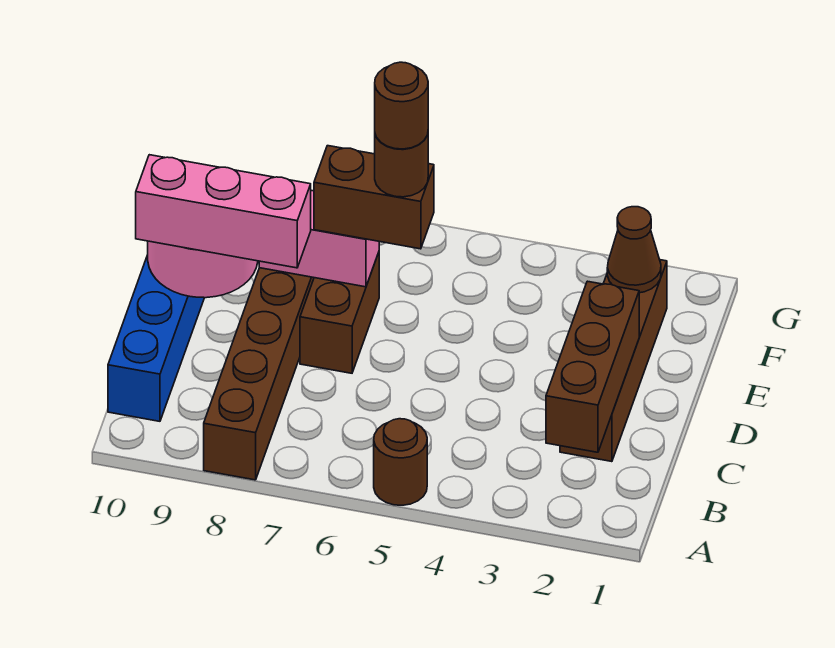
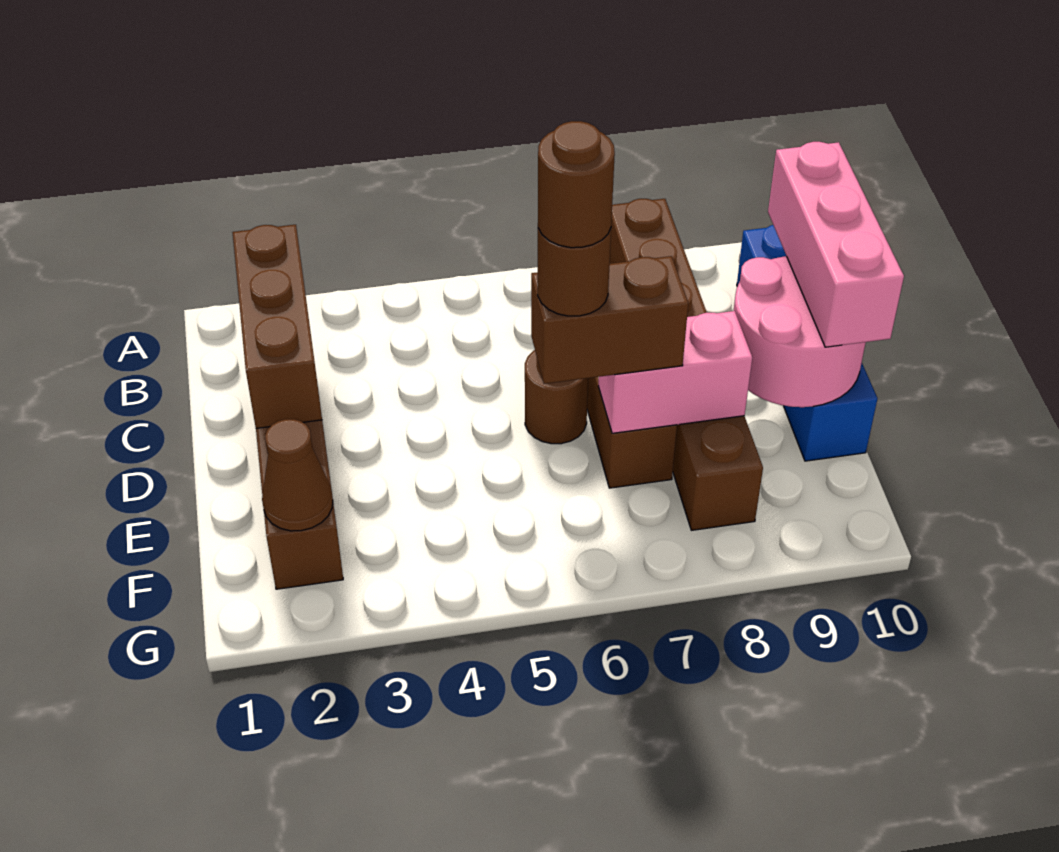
brown round brick A5 level 1 -> brown round brick D6 level 1
pink brick D8:D10 level 3 -> pink brick C10:E10 level 3

